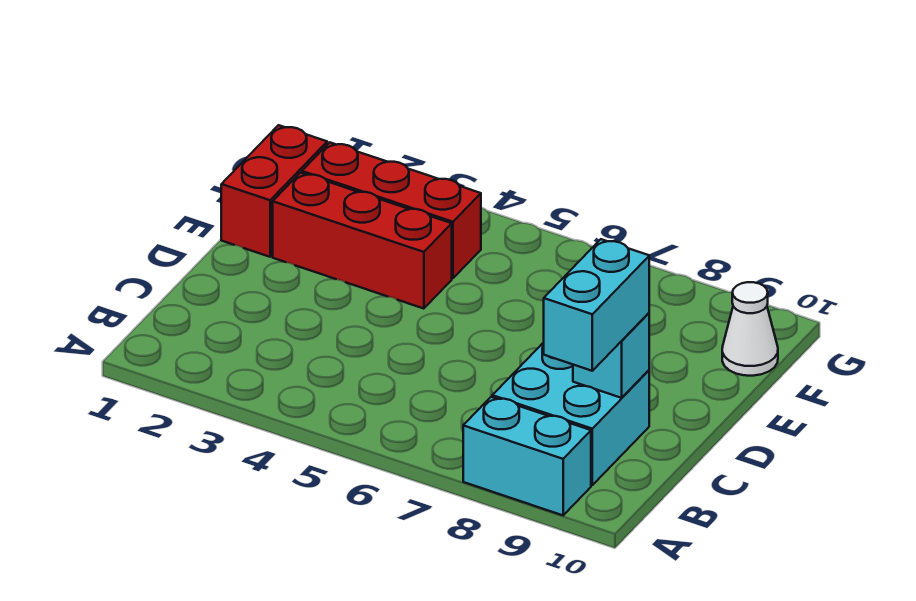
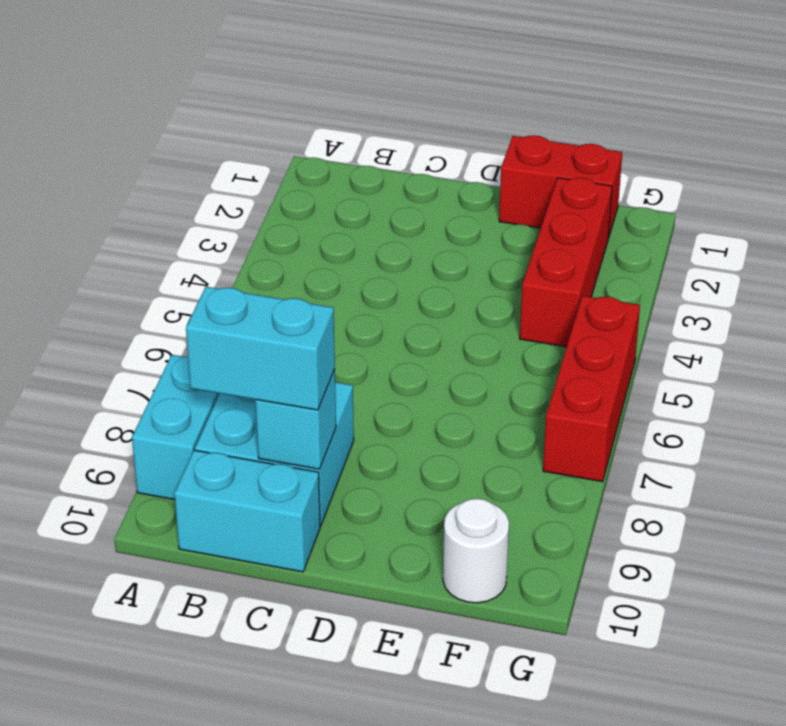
none -> cyan brick B10:C10 level 1
red brick E2:E4 level 1 -> red brick G5:G7 level 1
white cone F10 level 1 -> white round brick F10 level 1

